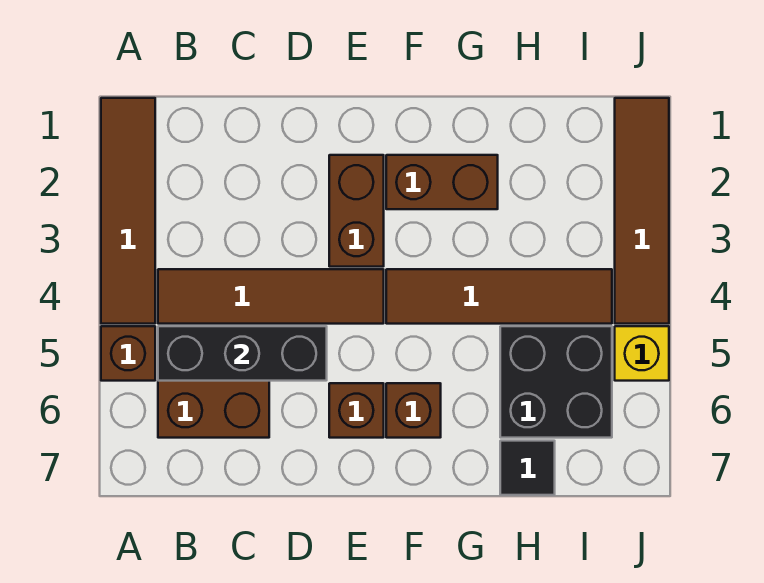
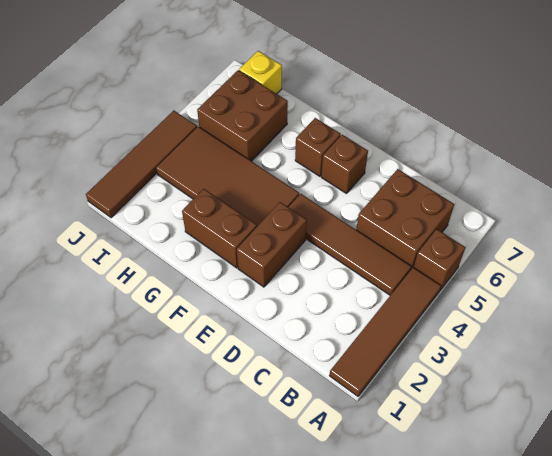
black brick B5:D5 level 2 -> none
brown tile F4:I4 level 1 -> brown tile F3:I4 level 1
black brick H5:I6 level 1 -> brown brick H5:I6 level 1
black tile H7 level 1 -> none
yellow brick J5 level 1 -> yellow brick I7 level 1

